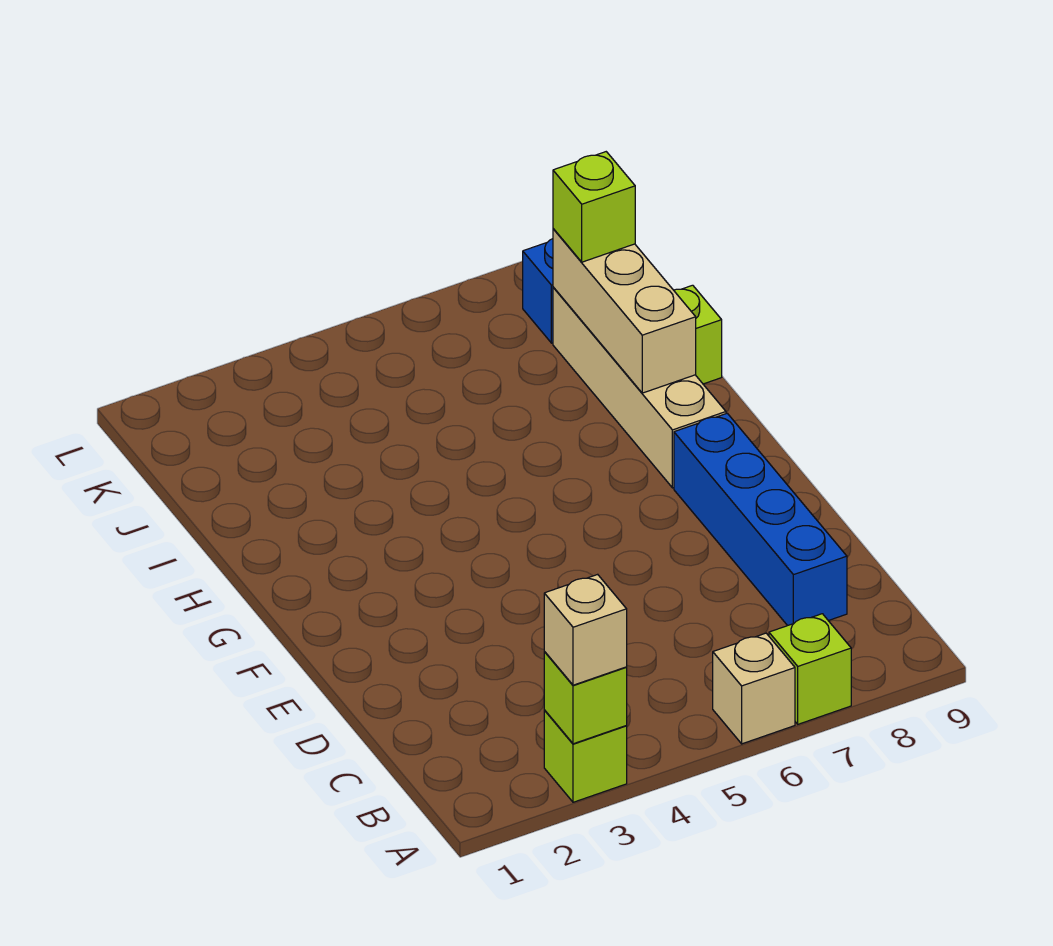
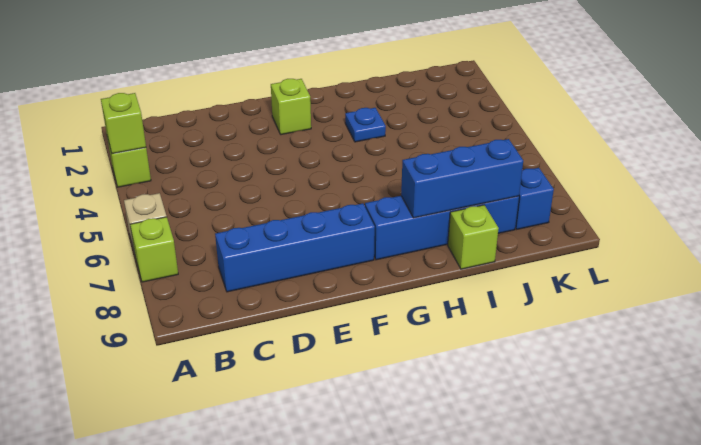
tan brick A3 level 3 -> none
tan brick G8:J8 level 1 -> blue brick G8:J8 level 1
none -> blue plate H3 level 1
tan brick H8:J8 level 2 -> blue brick H8:J8 level 2
lime brick J8 level 3 -> lime brick F2 level 1

